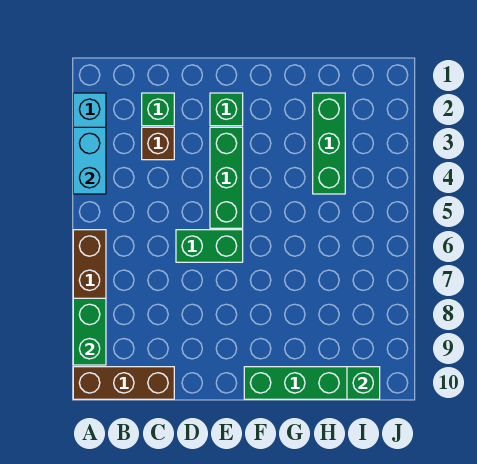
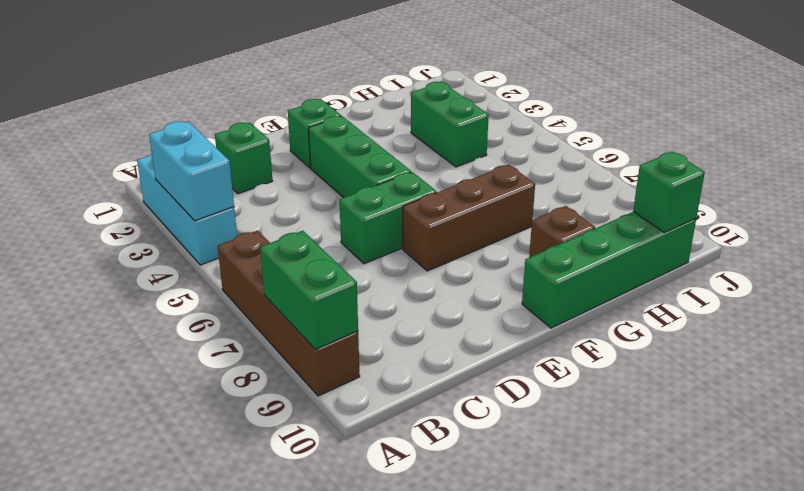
brown brick A10:C10 level 1 -> brown brick E7:G7 level 1
brown brick C3 level 1 -> brown brick G9 level 1
green brick H2:H4 level 1 -> green brick H3:H4 level 1

